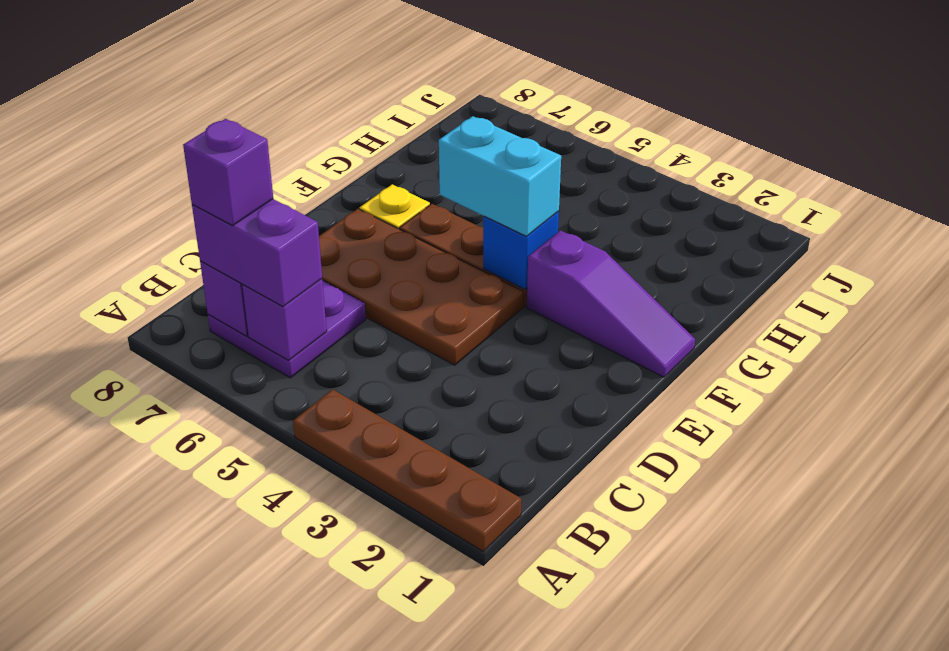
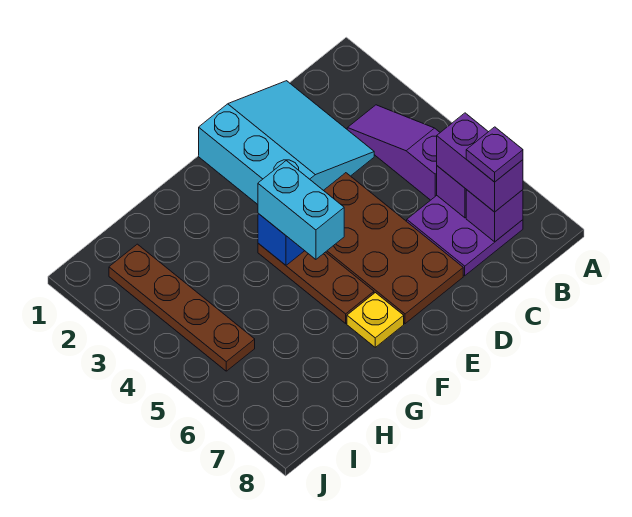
brown plate A1:A4 level 1 -> brown plate I2:I5 level 1
purple brick B7 level 4 -> purple plate B7 level 4
none -> cyan slope C1:E3 level 1 top E
purple slope F1:F3 level 1 top 3 -> purple slope B3:B5 level 1 top 5

